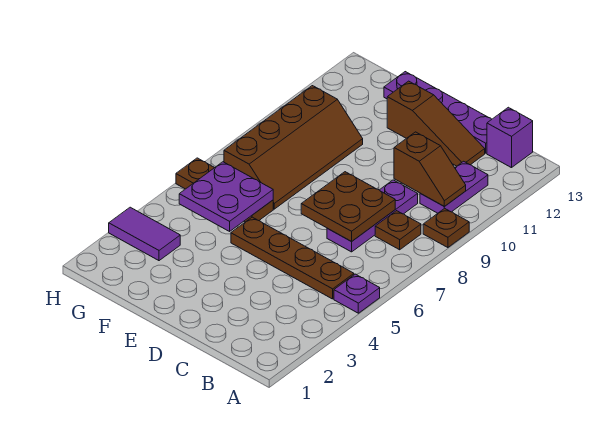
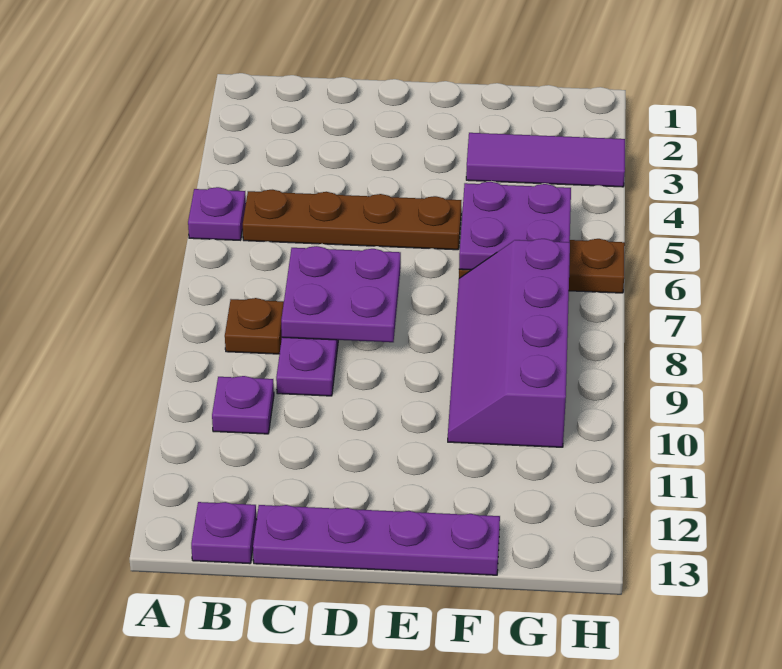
brown plate A9 level 1 -> none
purple plate B10:B11 level 1 -> purple plate B10 level 1
brown slope B10:C10 level 2 top C -> none
purple brick B13 level 1 -> purple plate B13 level 1
brown plate C7:D8 level 2 -> purple plate C7:D8 level 2
brown slope C12:E12 level 1 top E -> none
brown slope F7:G10 level 1 top G -> purple slope F7:G10 level 1 top G
purple tile G3:H3 level 1 -> purple tile F3:H3 level 1

